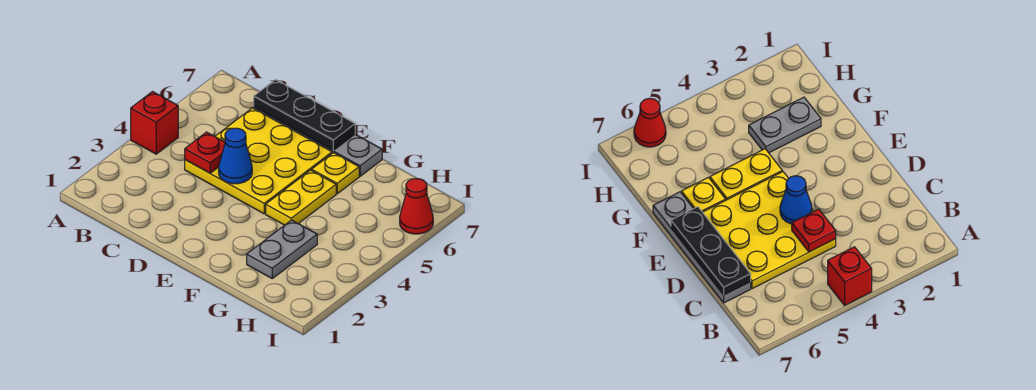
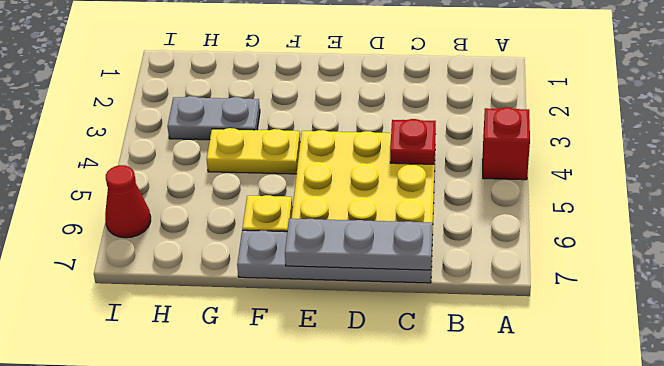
black plate C7:E7 level 2 -> grey plate C7:E7 level 2
blue cone D4 level 2 -> none
yellow plate F4:F5 level 1 -> yellow plate F4:G4 level 1
grey plate G2:G3 level 1 -> grey plate G3:H3 level 1

